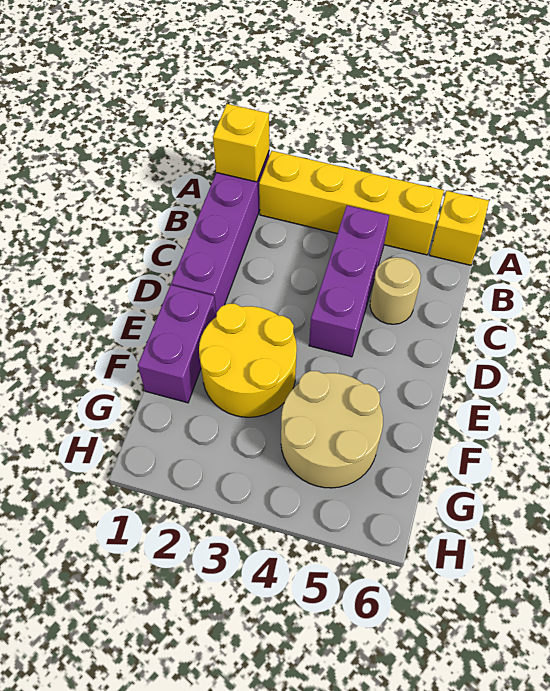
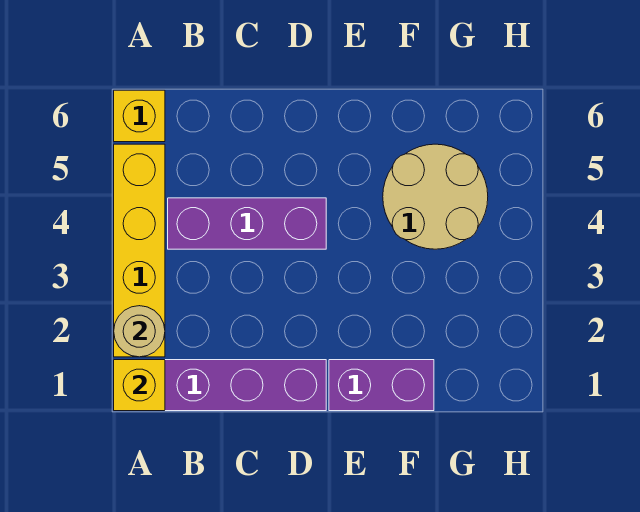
tan round brick C5 level 1 -> tan round brick A2 level 2
yellow round brick E2:F3 level 1 -> none

